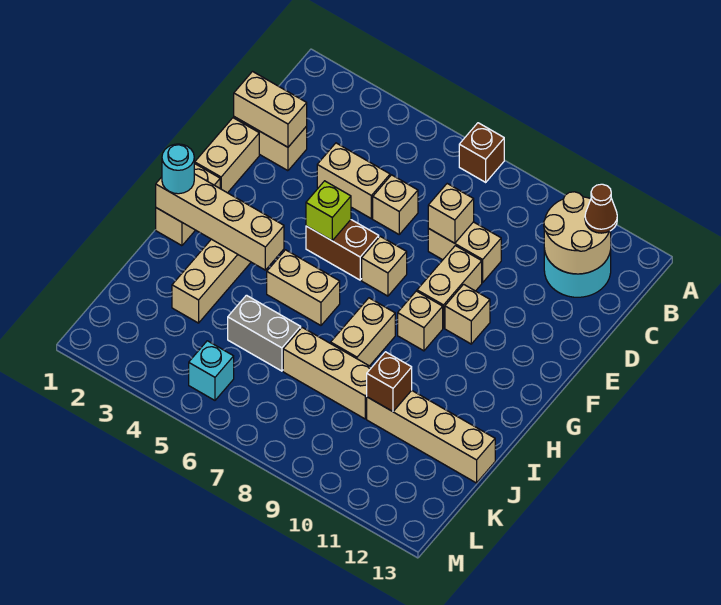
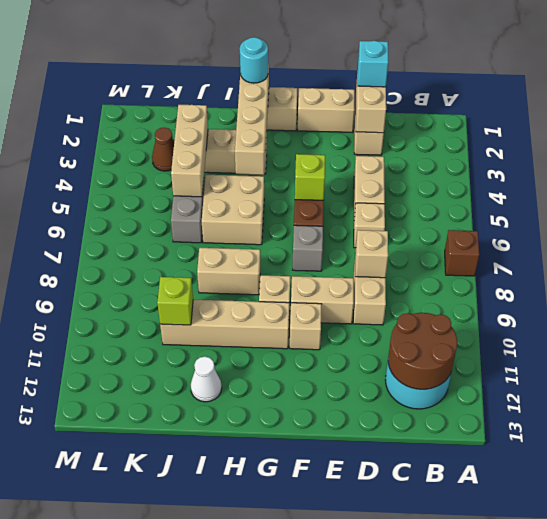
tan round brick B11:C12 level 2 -> brown round brick B11:C12 level 2
brown cone B12 level 3 -> brown cone K3 level 1
tan brick F7 level 1 -> grey brick F7 level 1
tan brick H5:H6 level 1 -> tan brick H5:I6 level 1
none -> white cone I12 level 1
tan brick J7:J9 level 1 -> tan brick J3:J5 level 2
tan brick J10:J13 level 1 -> tan brick G10:J10 level 1
brown brick J10 level 2 -> lime brick J10 level 2
cyan brick L5 level 1 -> cyan brick D1 level 3

